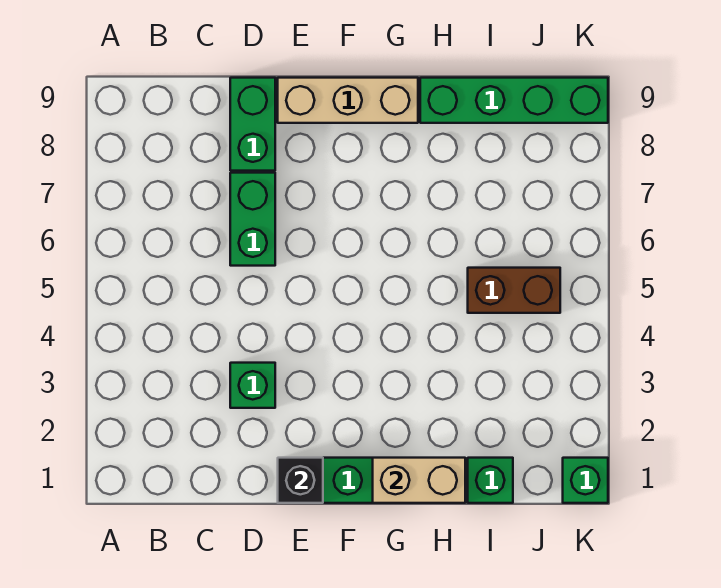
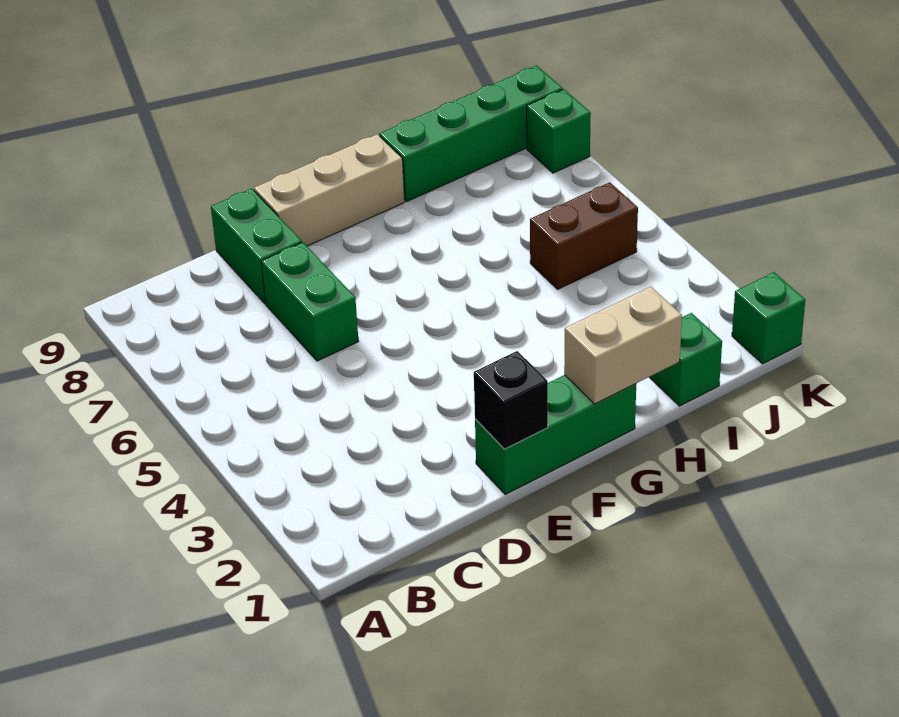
green brick D3 level 1 -> green brick K8 level 1

